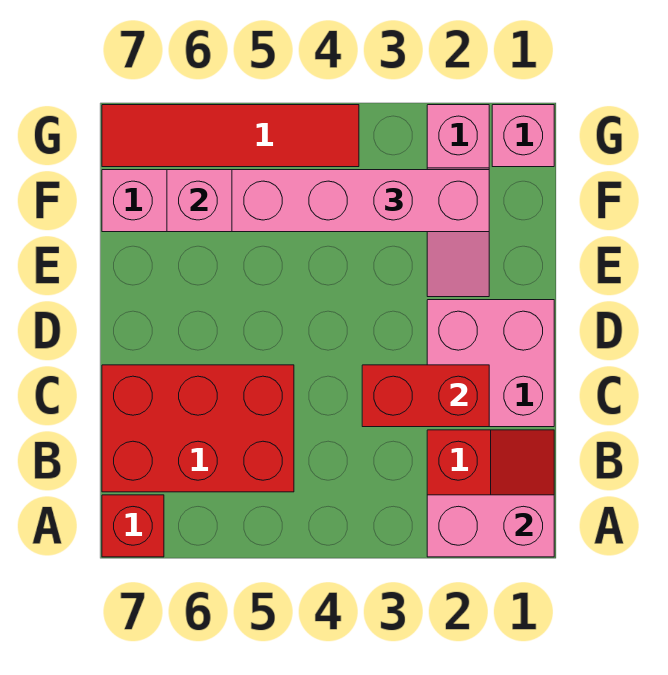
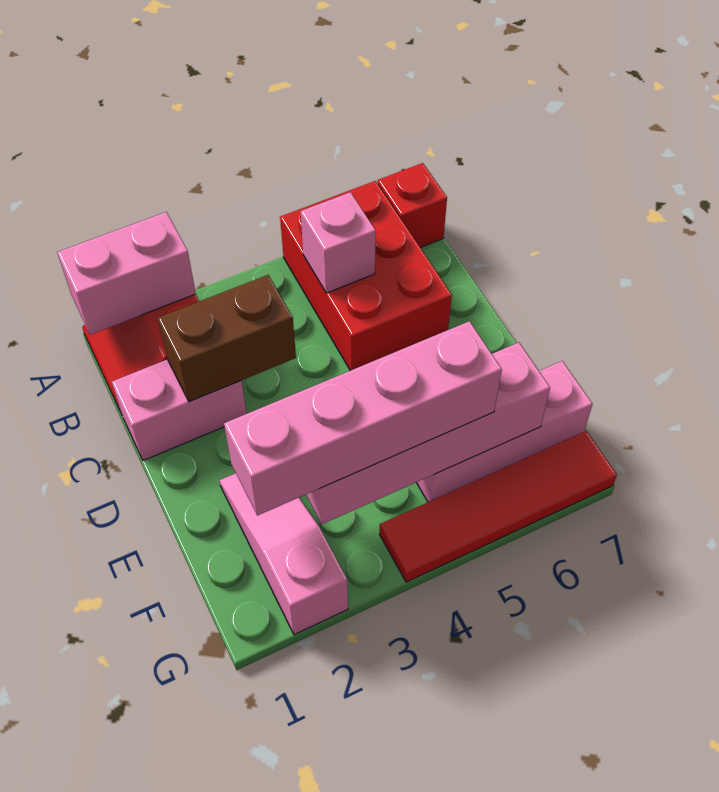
red brick B5:C7 level 1 -> red brick A5:C6 level 1
pink brick C1:D2 level 1 -> pink brick C1:C2 level 1
red brick C2:C3 level 2 -> brown brick C2:C3 level 2
pink brick G1 level 1 -> pink brick B5 level 2

